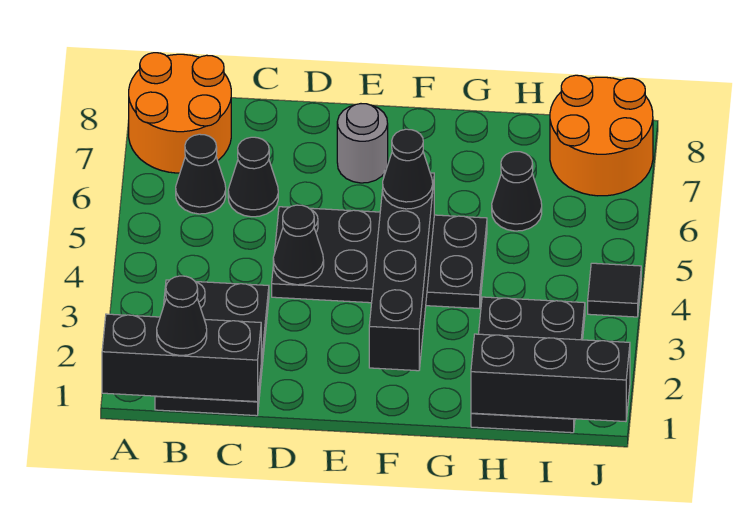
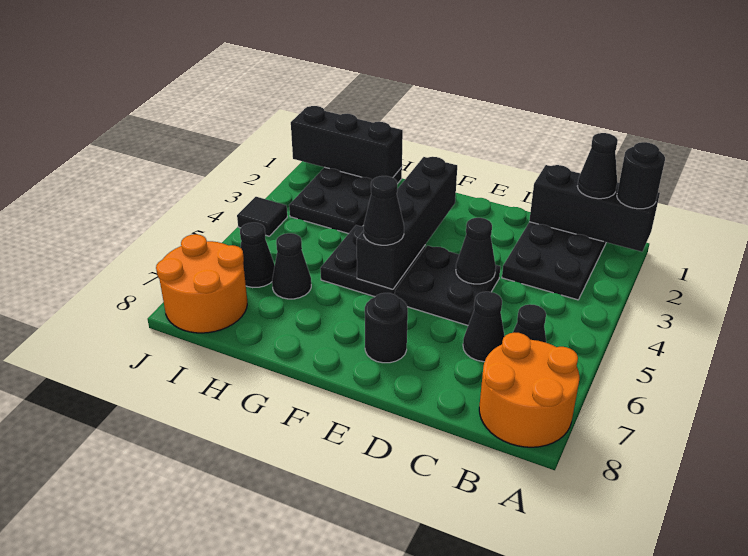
none -> black round brick A1 level 3
grey round brick E7 level 1 -> black round brick E7 level 1
none -> black cone I6 level 1

